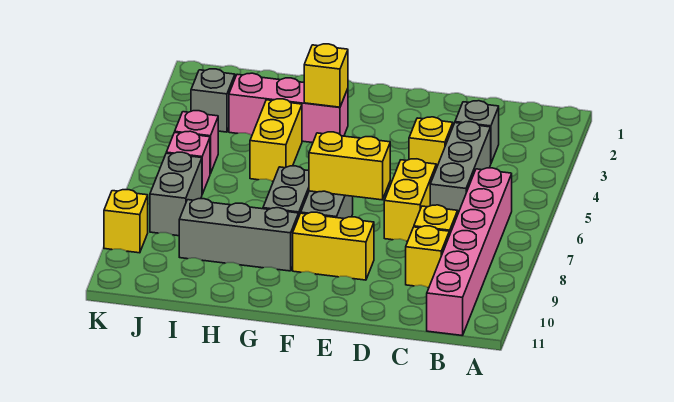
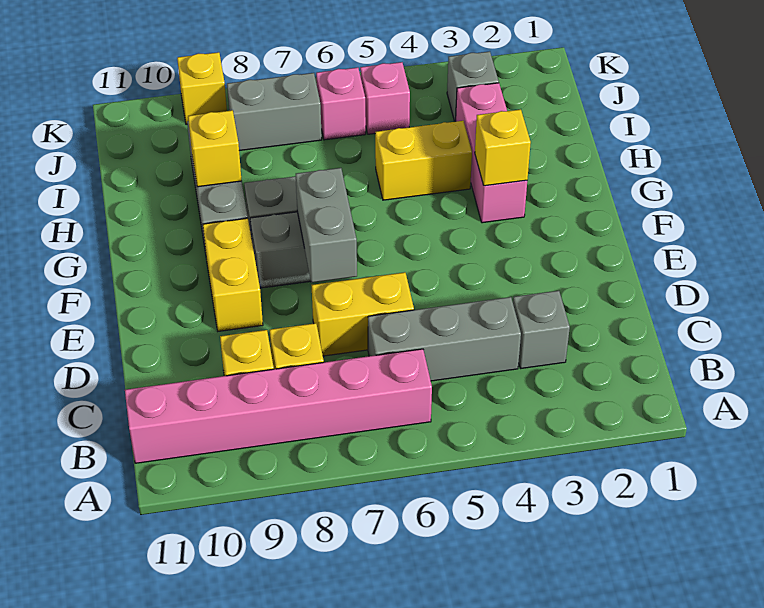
yellow brick D4 level 1 -> yellow brick H9 level 2
yellow brick E7:F7 level 2 -> grey brick E7:F7 level 2

